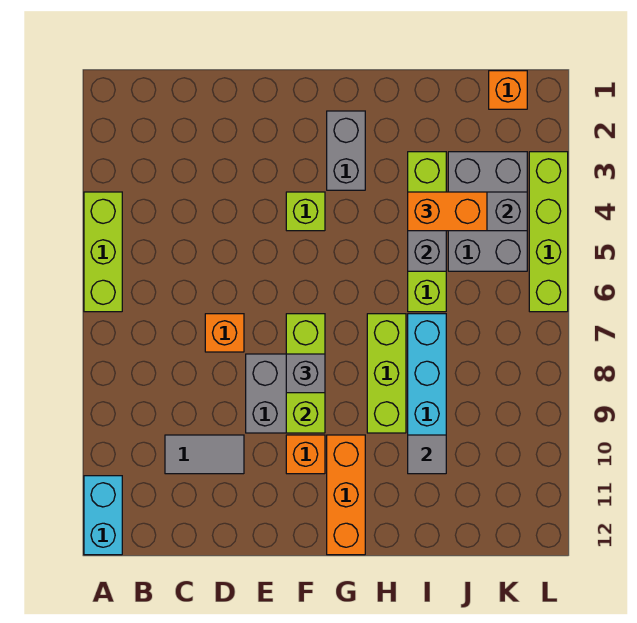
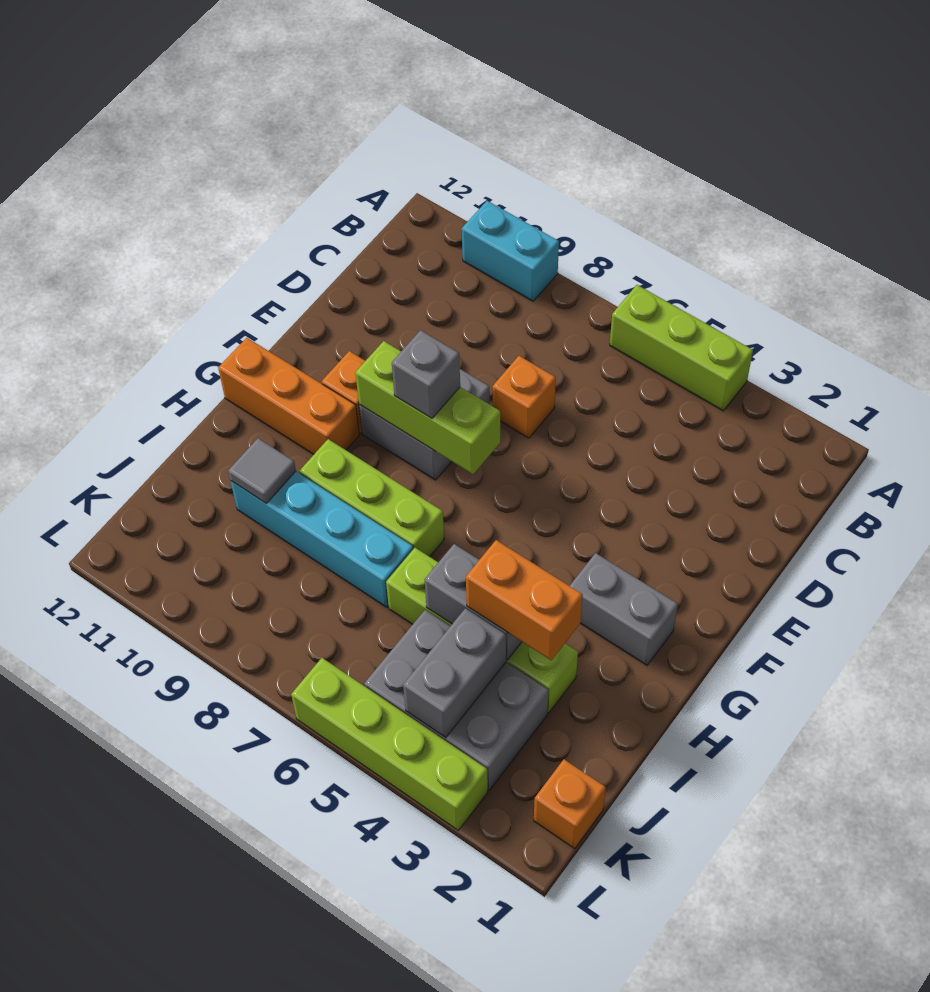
cyan brick A11:A12 level 1 -> cyan brick A9:A10 level 1
grey tile C10:D10 level 1 -> none
lime brick F4 level 1 -> none
orange brick I4:J4 level 3 -> orange brick I3:I4 level 3

